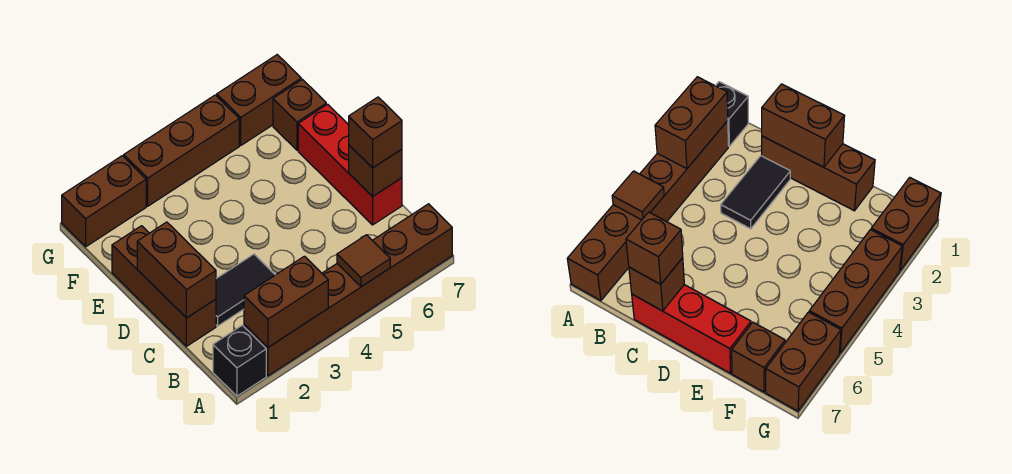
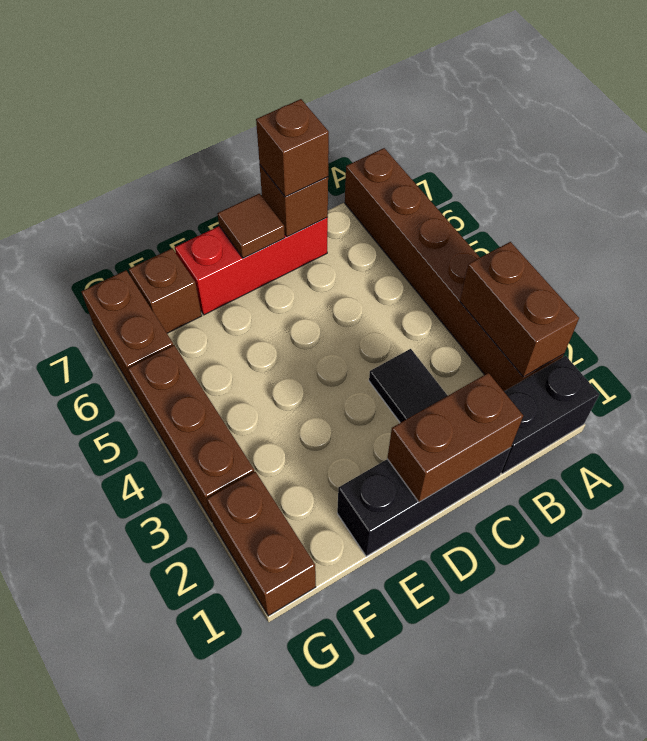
black brick A1 level 1 -> black brick A1:B1 level 1
brown tile A5 level 2 -> brown tile D7 level 2
brown brick C1:E1 level 1 -> black brick C1:E1 level 1

